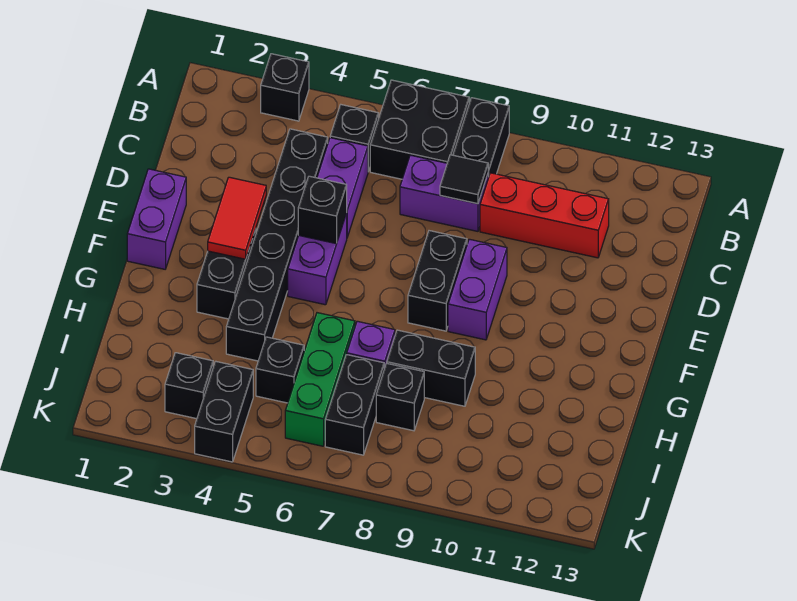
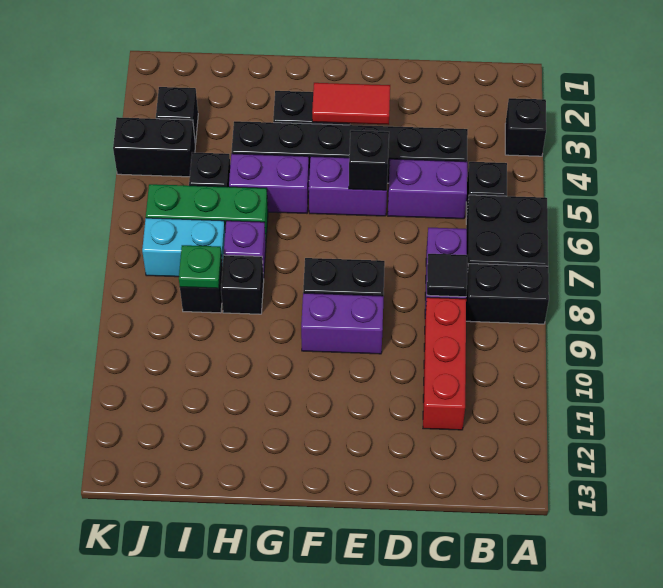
purple brick E1:F1 level 1 -> purple brick G5:H5 level 1
black brick H8:H9 level 1 -> black brick H8 level 1
black brick I7:J7 level 1 -> cyan brick I7:J7 level 1
none -> green plate I8 level 2

